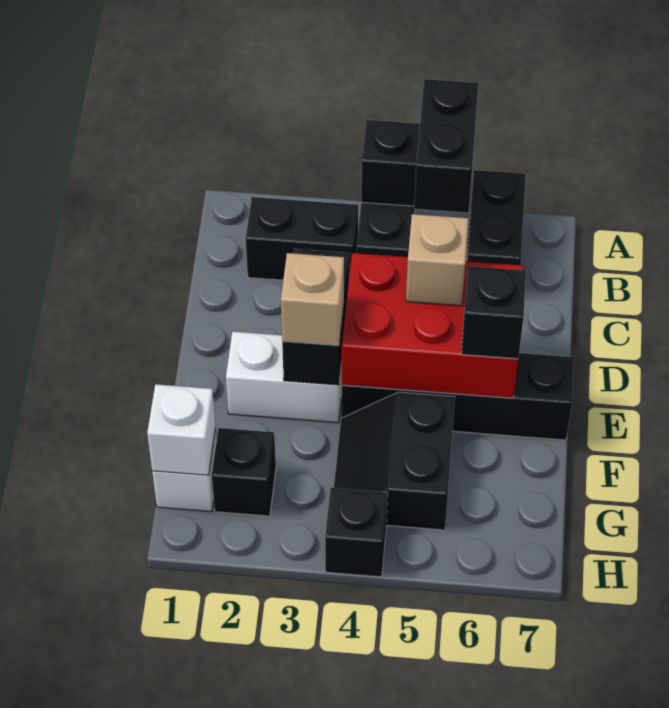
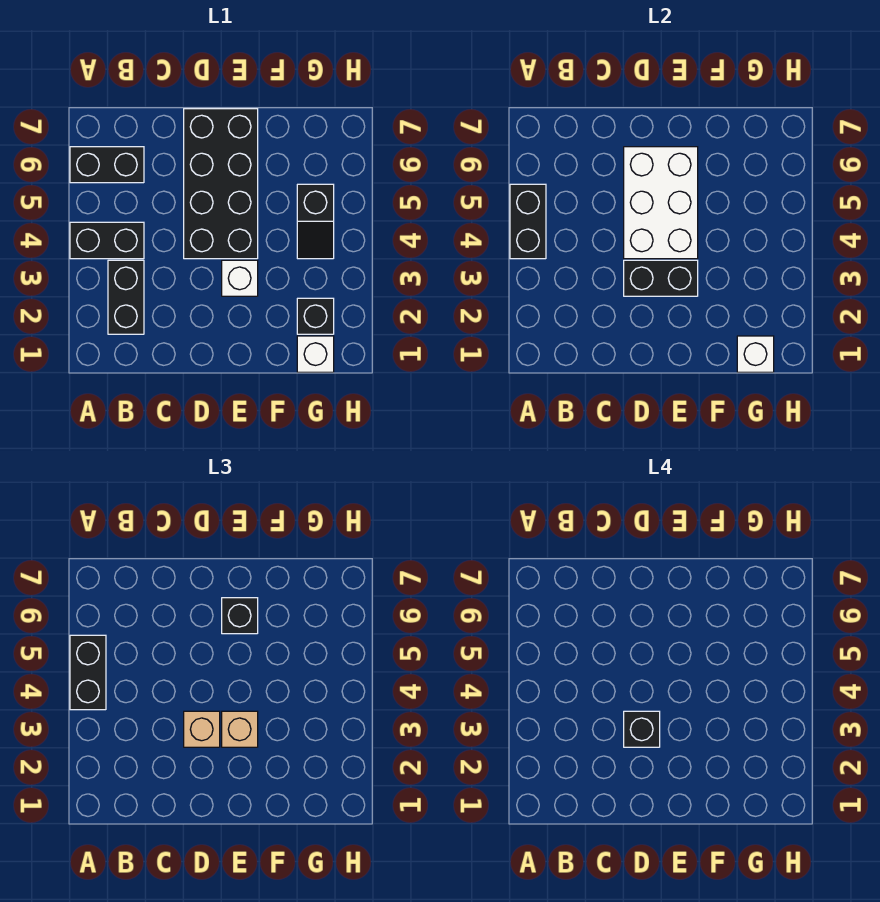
black brick A5:B5 level 3 -> black brick A4:A5 level 3
red brick D4:E6 level 2 -> white brick D4:E6 level 2
tan brick D5 level 3 -> tan brick D3 level 3
white brick E2:E3 level 1 -> white brick E3 level 1
black brick E4:E7 level 1 -> black brick D4:E7 level 1
black slope F4:G5 level 1 top 5 -> black slope G4:G5 level 1 top 5
black brick H4 level 1 -> black brick D3 level 4

